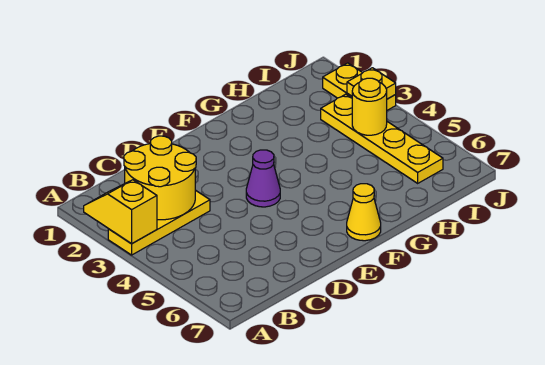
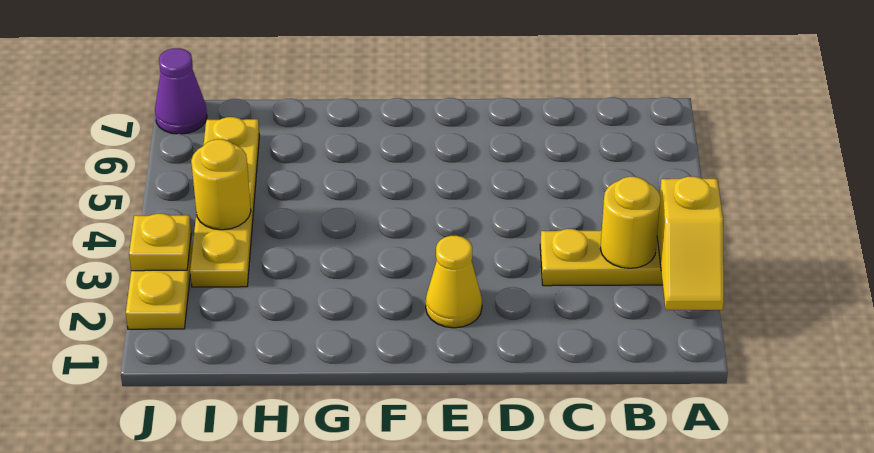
yellow round brick B2:C3 level 2 -> yellow round brick B3 level 2
purple cone E4 level 1 -> purple cone J7 level 1
yellow cone F7 level 1 -> yellow cone E2 level 1

